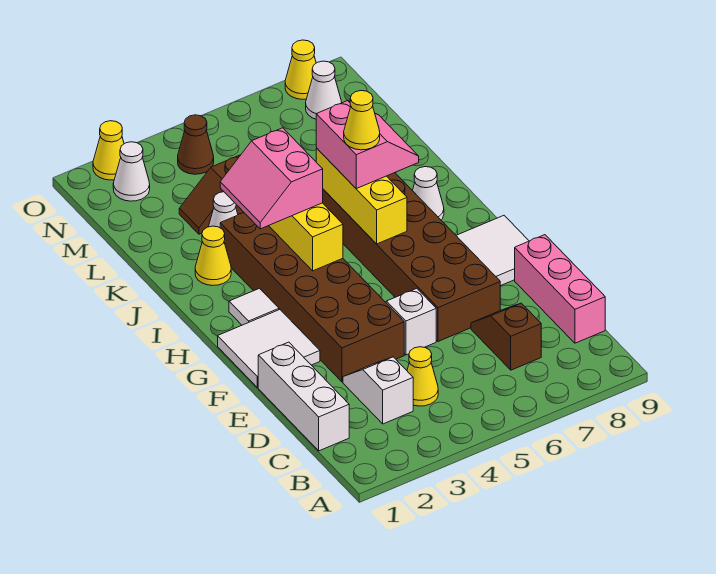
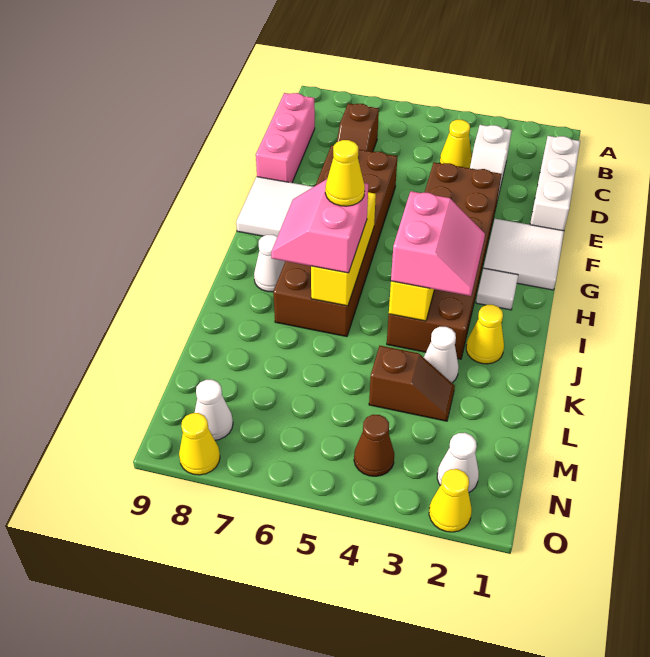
white brick E5 level 1 -> none

